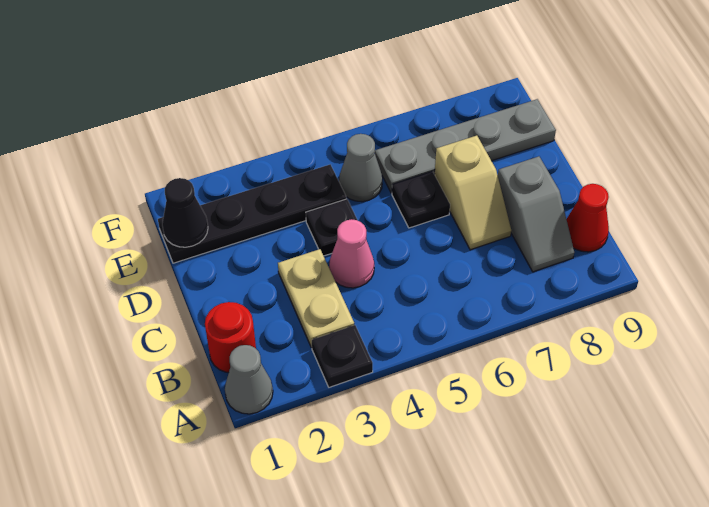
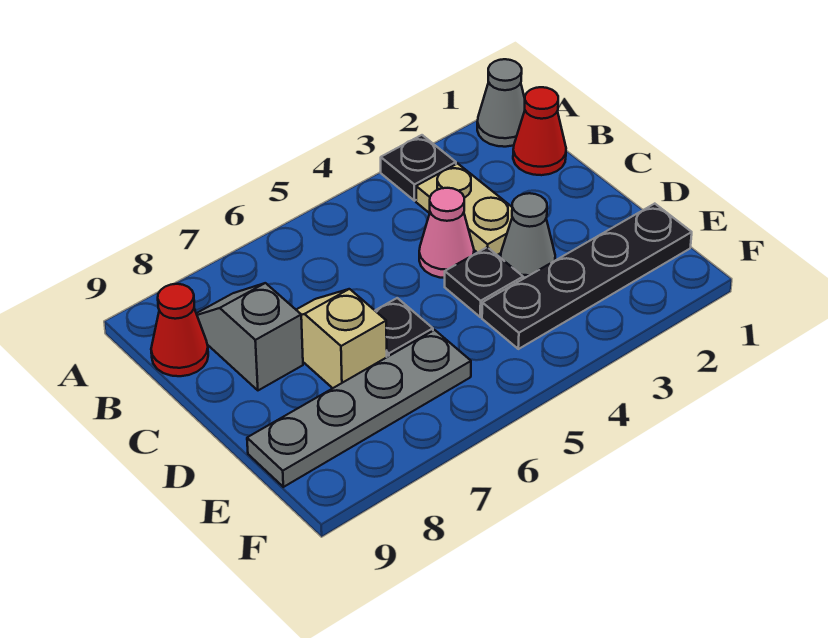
red round brick B1 level 1 -> red cone B1 level 1
black cone E1 level 2 -> none
grey cone E5 level 1 -> grey cone D3 level 1

